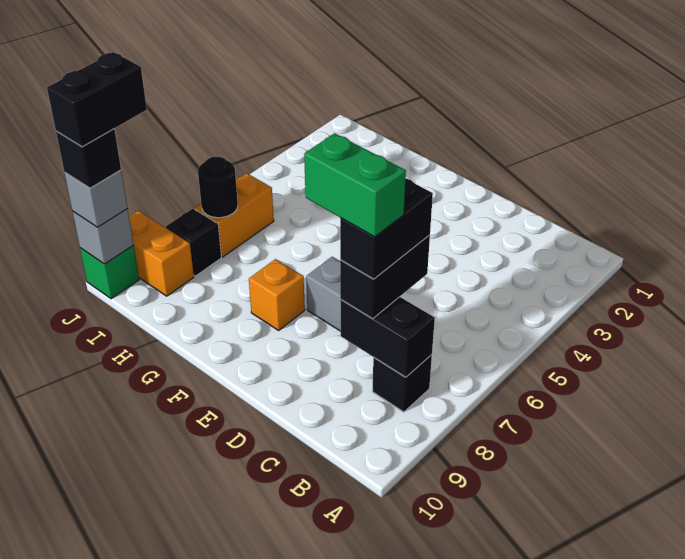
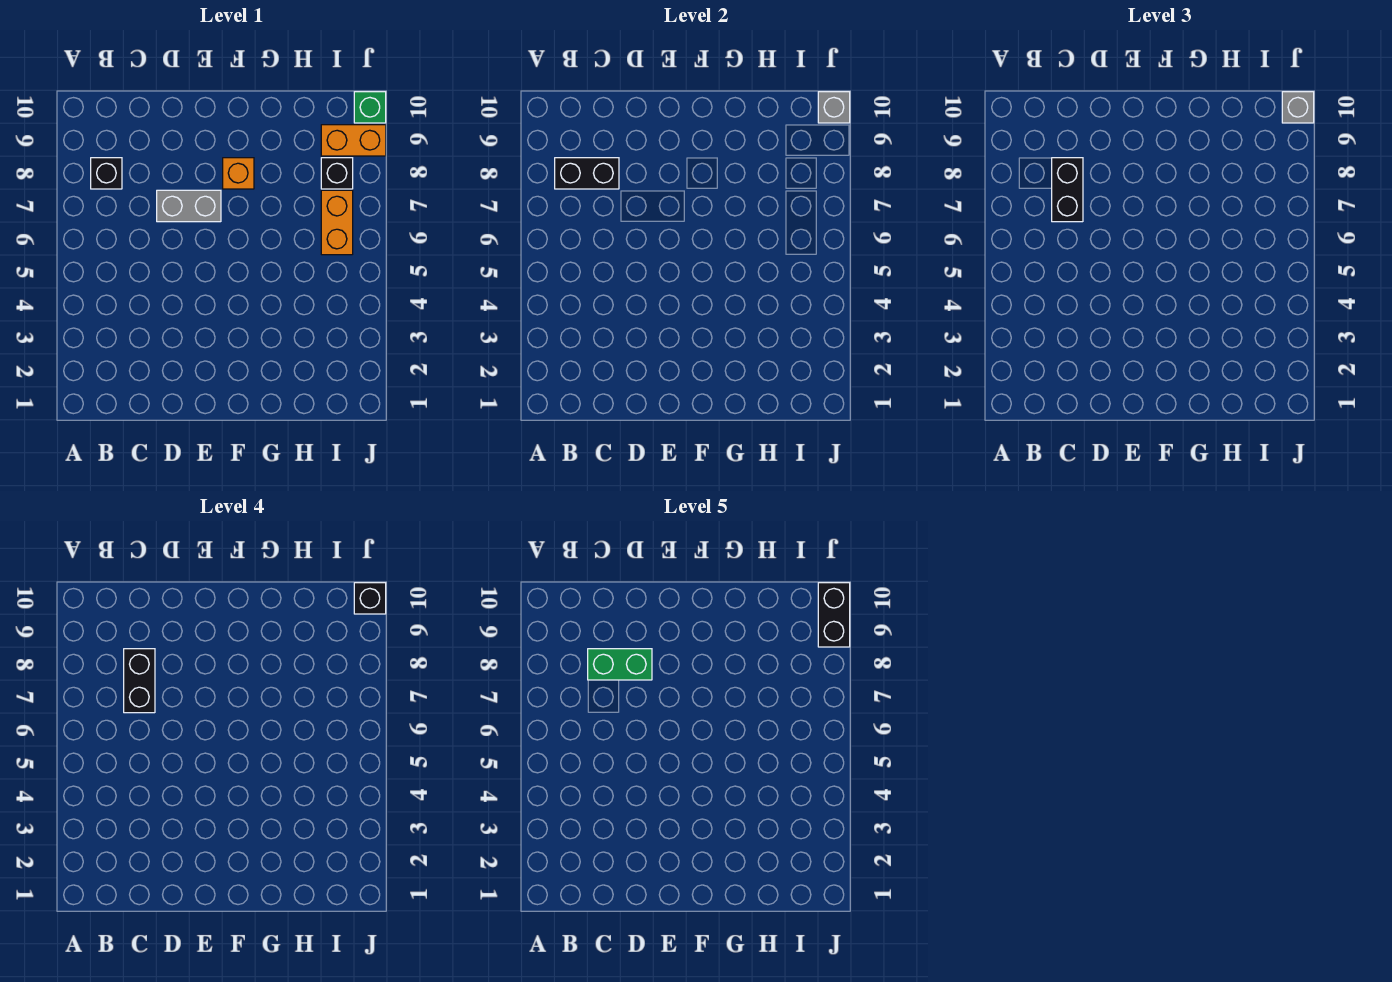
black round brick I7 level 2 -> none

